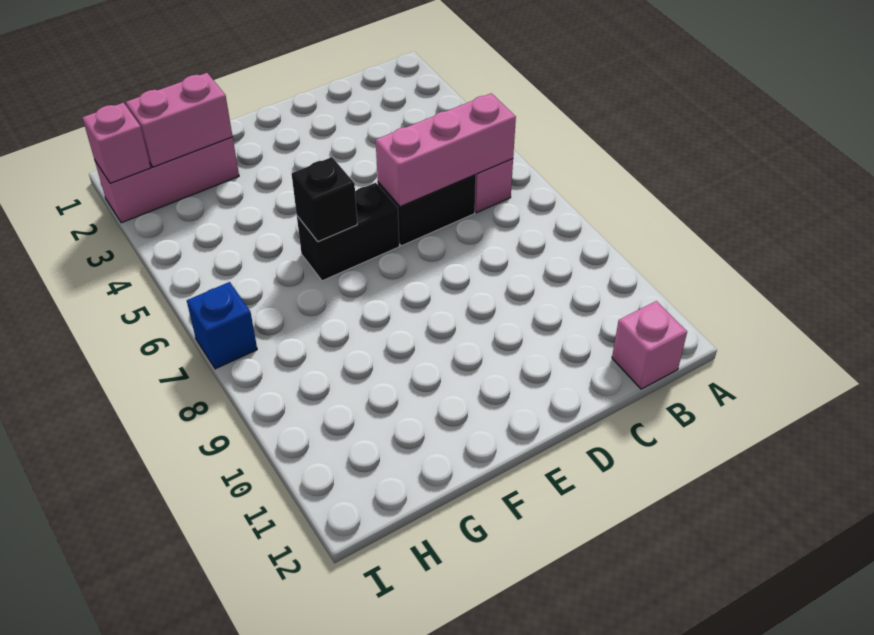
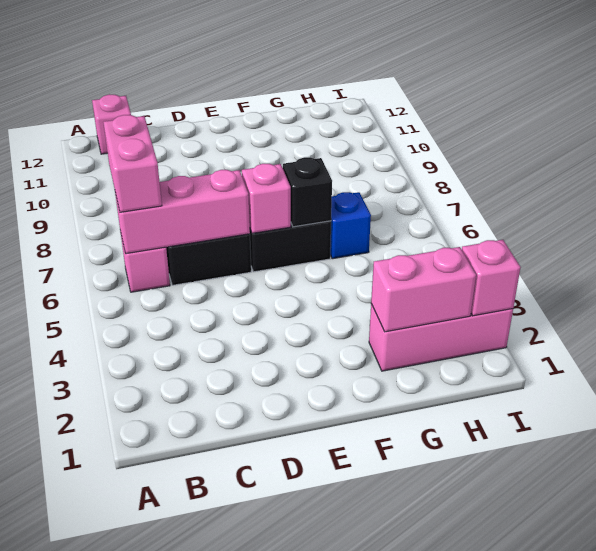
none -> pink brick B6:B7 level 3
none -> pink brick E6 level 2
blue brick I7 level 1 -> blue brick G6 level 1

